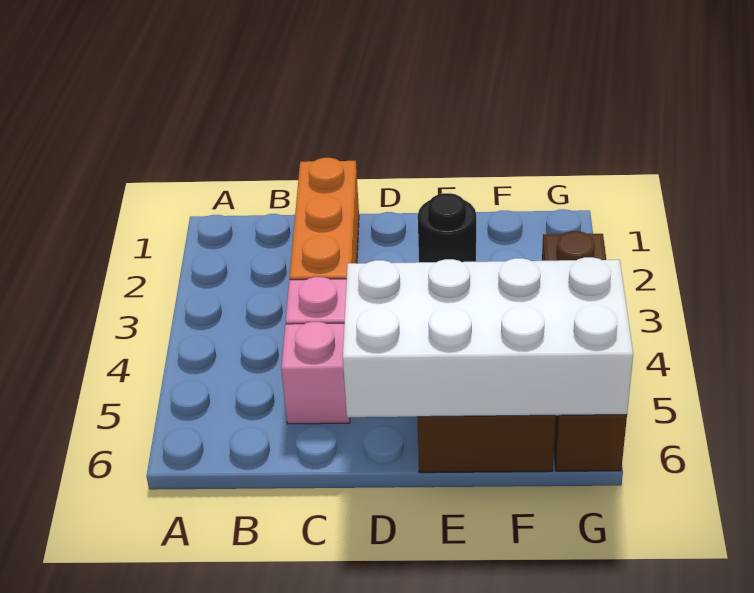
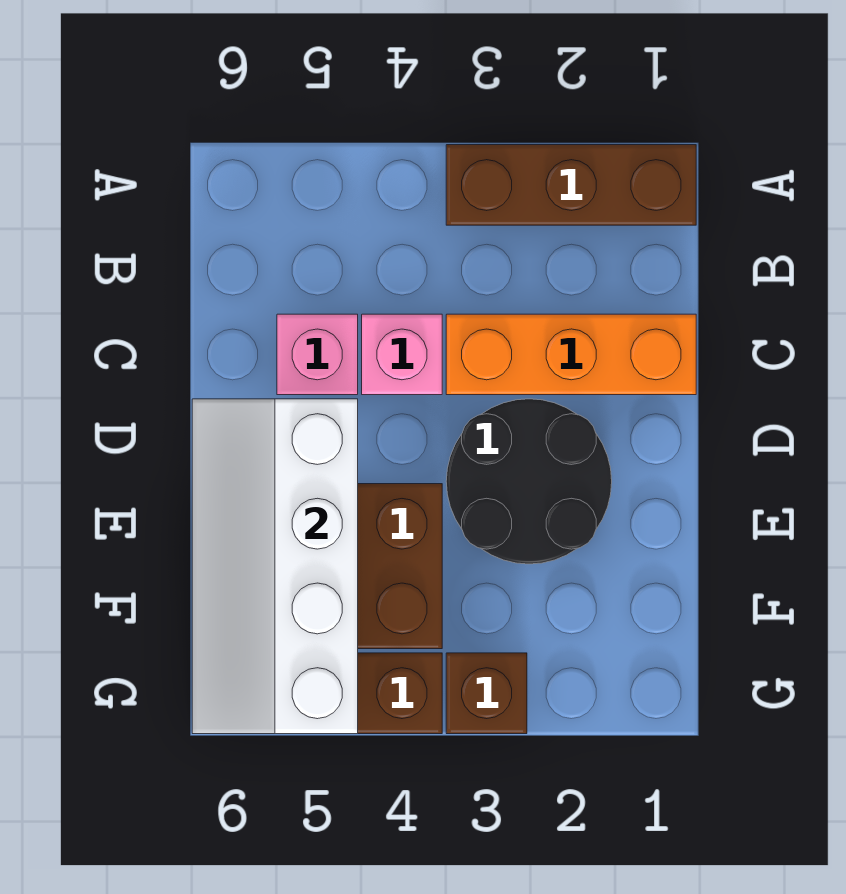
none -> brown brick A1:A3 level 1
white brick D5:G6 level 2 -> white slope D5:G6 level 2 top 5
black round brick E2 level 1 -> black round brick D2:E3 level 1

